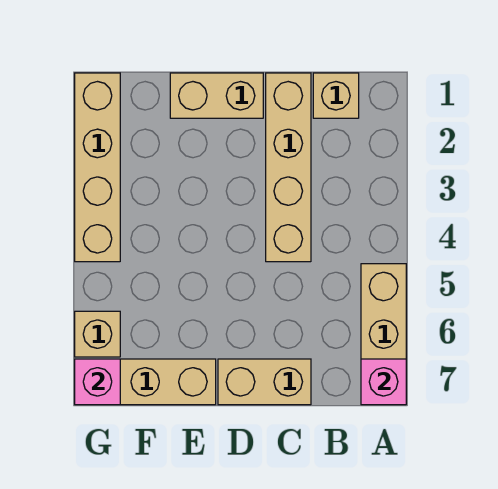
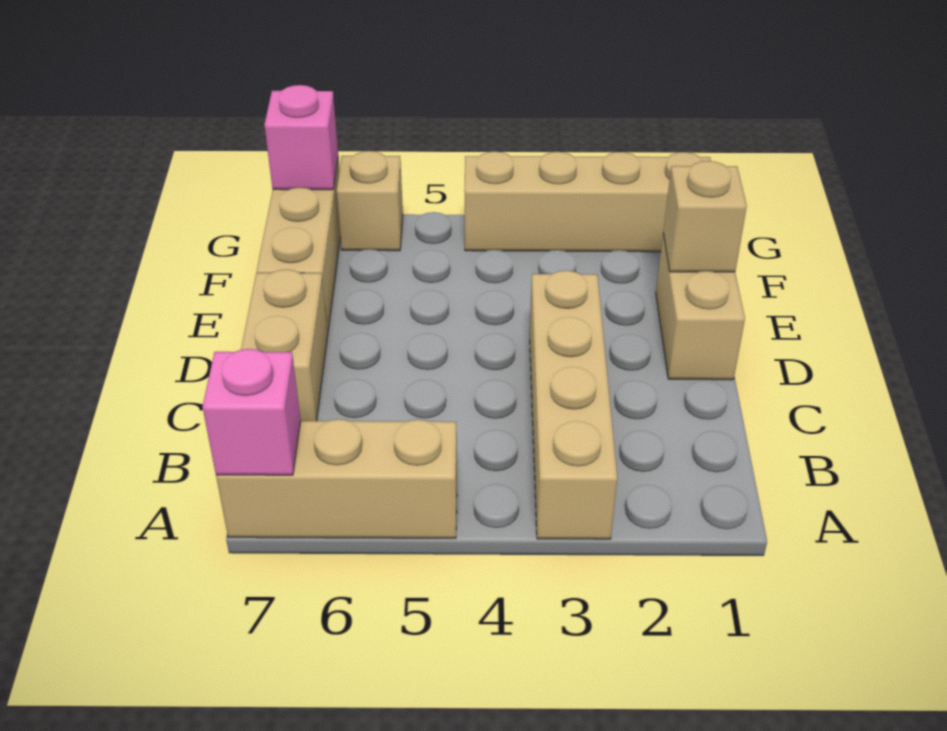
tan brick B1 level 1 -> tan brick E1 level 2
tan brick C1:C4 level 1 -> tan brick A3:D3 level 1

